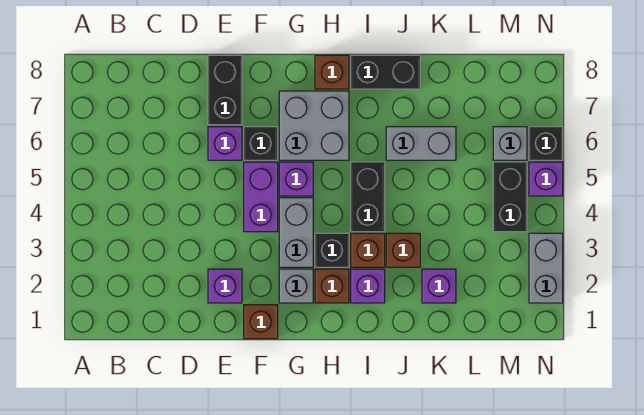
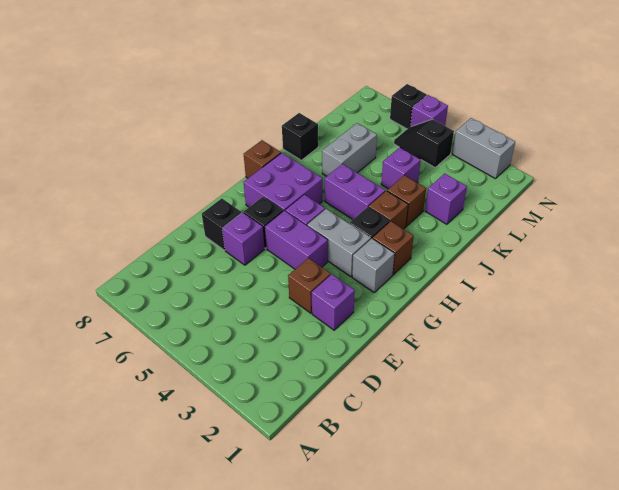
black brick E7:E8 level 1 -> black brick E7 level 1
brown brick F1 level 1 -> brown brick E3 level 1
grey brick G6:H7 level 1 -> purple brick G6:H7 level 1
purple brick I2 level 1 -> purple brick K4 level 1
black brick I4:I5 level 1 -> purple brick I4:I5 level 1
black brick I8:J8 level 1 -> black brick J8 level 1
black brick M4:M5 level 1 -> black slope M4:M5 level 1 top 4
grey brick M6 level 1 -> none

